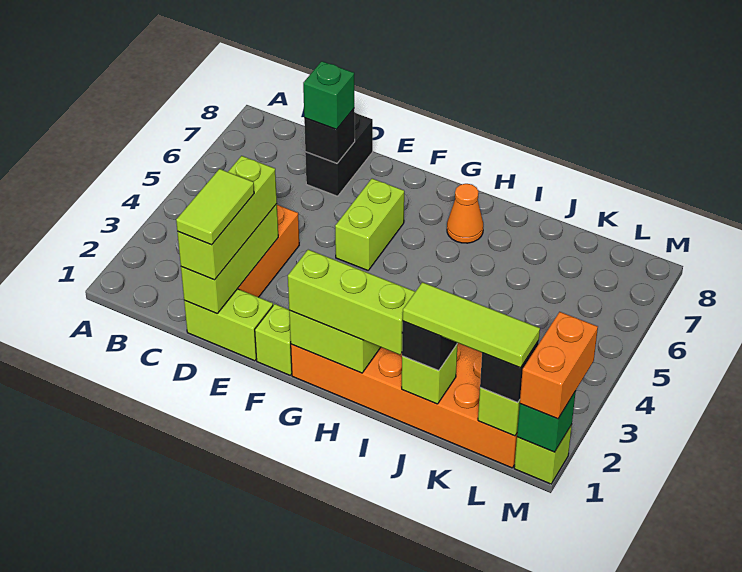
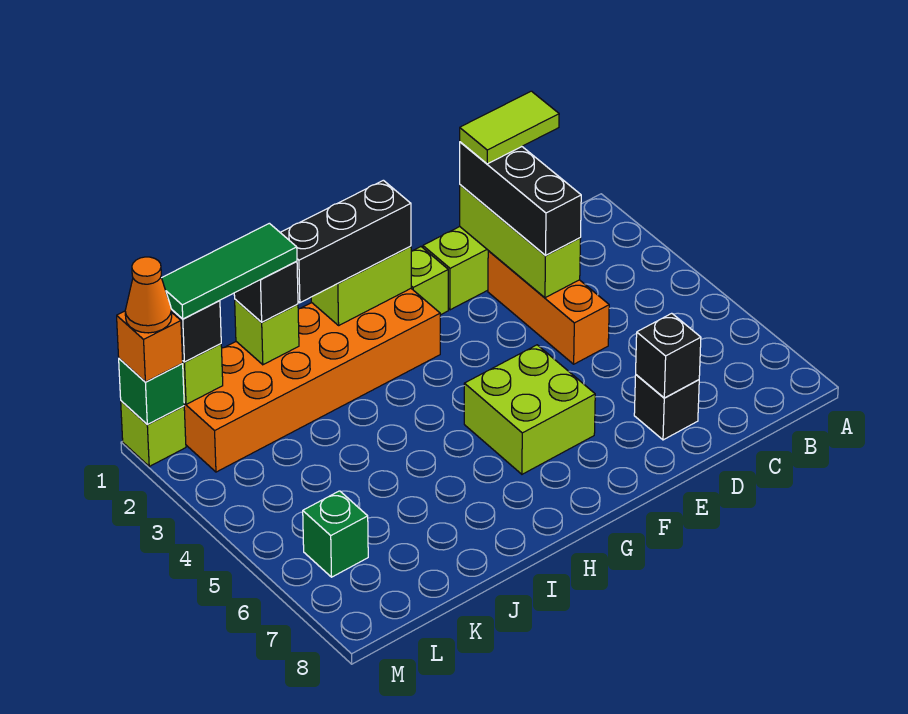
lime brick D1:D3 level 3 -> black brick D1:D3 level 3
lime tile D1:D2 level 4 -> lime tile C1:D1 level 4
black brick D7:D8 level 1 -> black brick D7 level 1
green brick D7 level 3 -> green brick L6 level 1
lime brick F5:F6 level 1 -> lime brick F5:G6 level 1
lime brick G1:I1 level 3 -> black brick G1:I1 level 3
orange cone H7 level 1 -> orange cone M1 level 4
lime tile J1:L1 level 4 -> green tile J1:L1 level 4
orange brick M1:M2 level 3 -> orange brick M1 level 3

